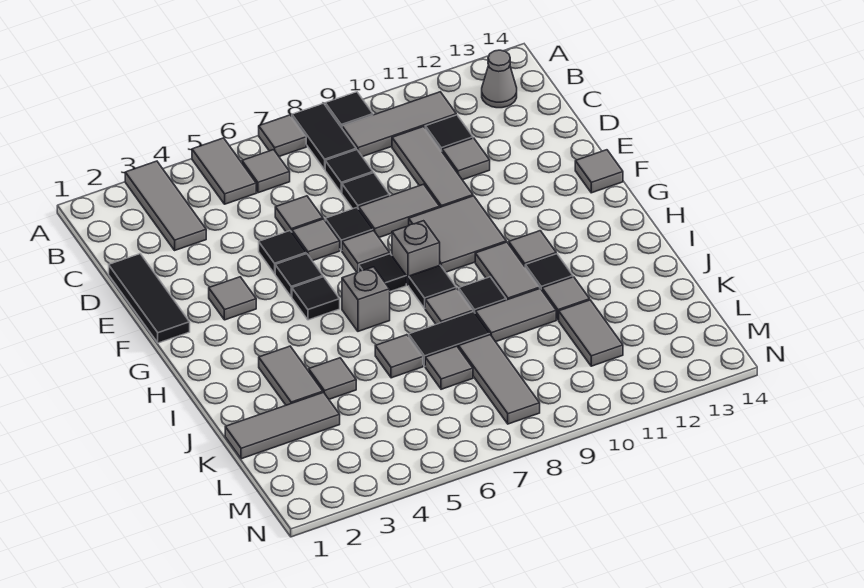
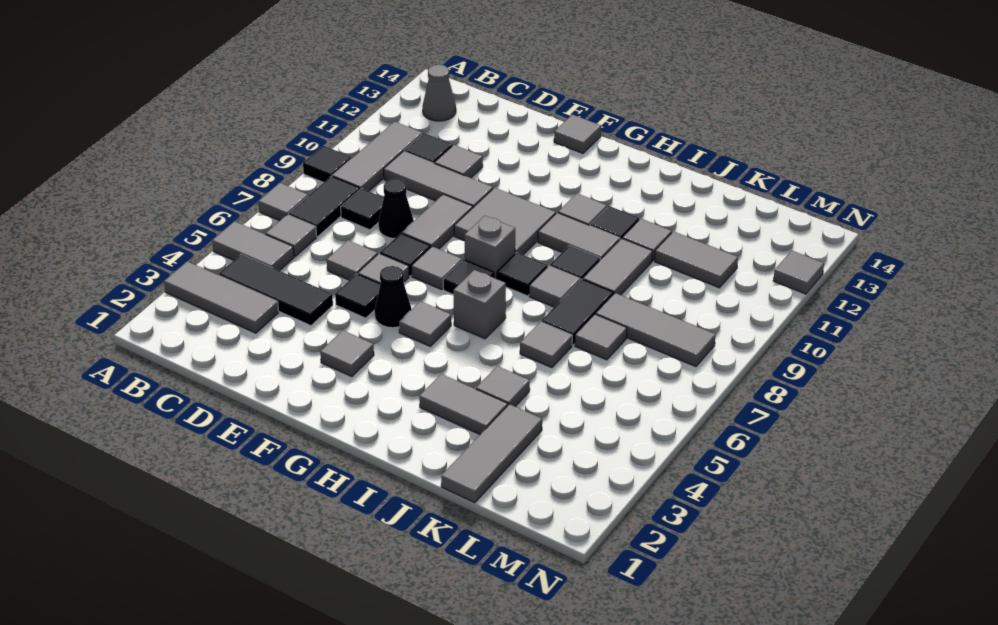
black tile A8:B8 level 1 -> black tile B7:B8 level 1
black tile D1:F1 level 1 -> black tile B4:D4 level 1
black tile D8 level 1 -> black cone D8 level 1
black tile F5 level 1 -> black cone F5 level 1
black tile G5 level 1 -> grey tile G5 level 1
none -> grey tile N12 level 1

